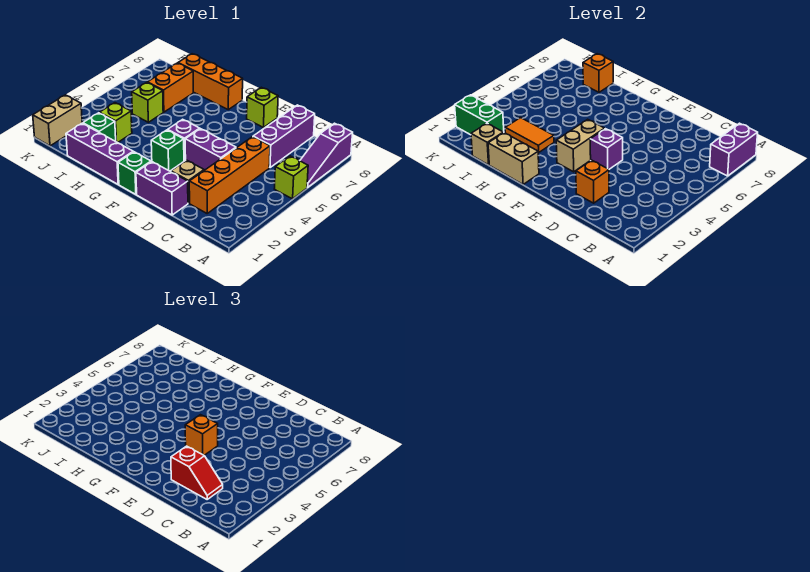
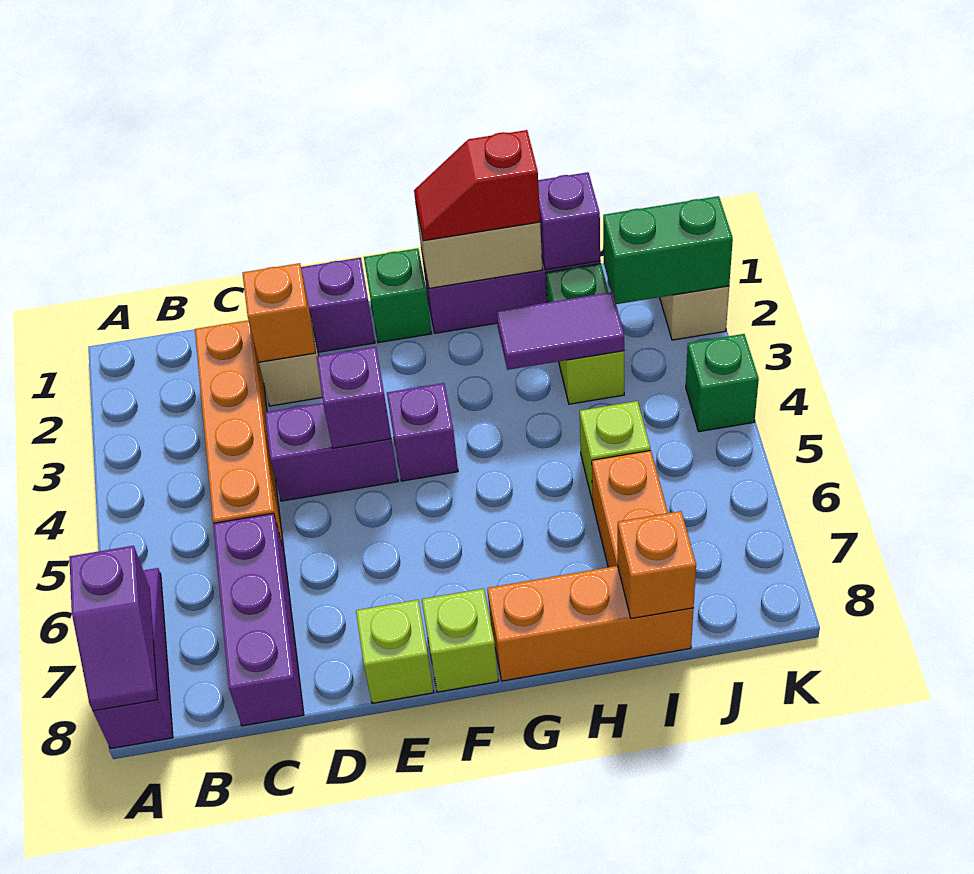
lime brick A5 level 1 -> lime brick F8 level 1
purple brick A7:A8 level 2 -> purple slope A7:A8 level 2 top 7
red slope C2:D2 level 3 top D -> red slope G1:H1 level 3 top H
orange brick E4 level 3 -> none
green brick F3 level 1 -> green brick K4 level 1
tan brick F3:F4 level 2 -> none
orange tile H3:I3 level 2 -> purple tile H3:I3 level 2
tan brick I1 level 2 -> purple brick I1 level 2

